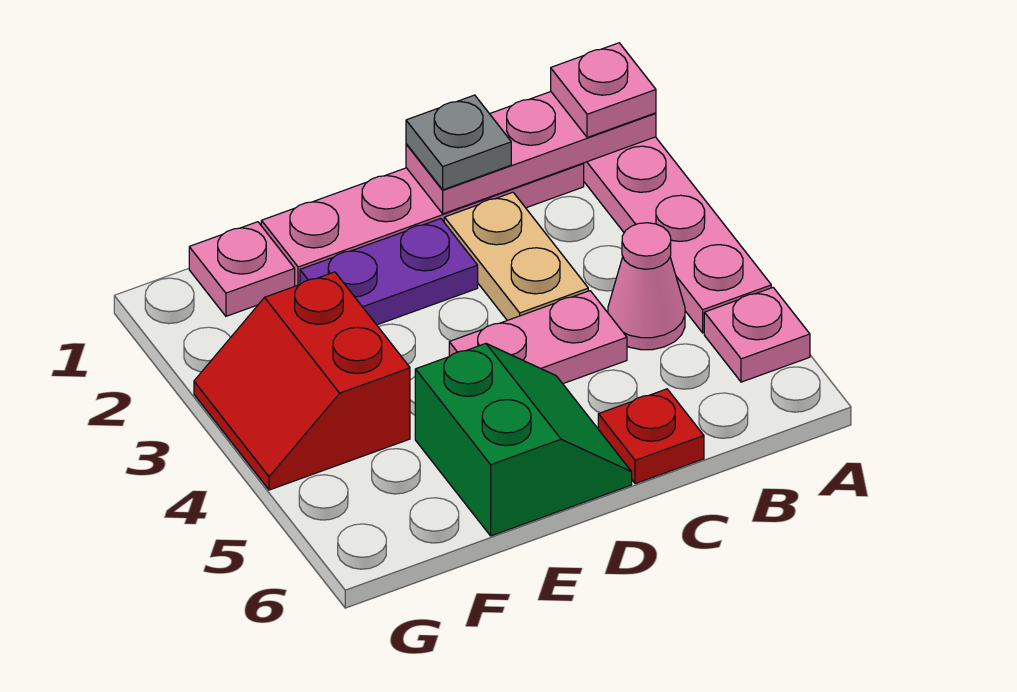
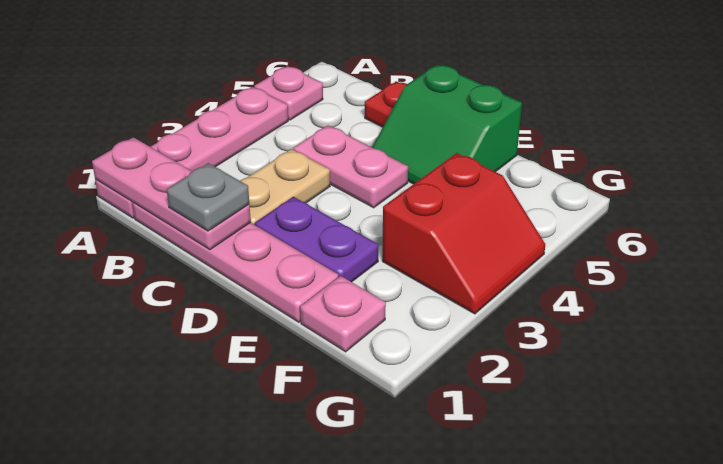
pink plate A1 level 3 -> none
pink cone B4 level 1 -> none
green slope D5:E6 level 1 top E -> green slope D5:E6 level 1 top 6

